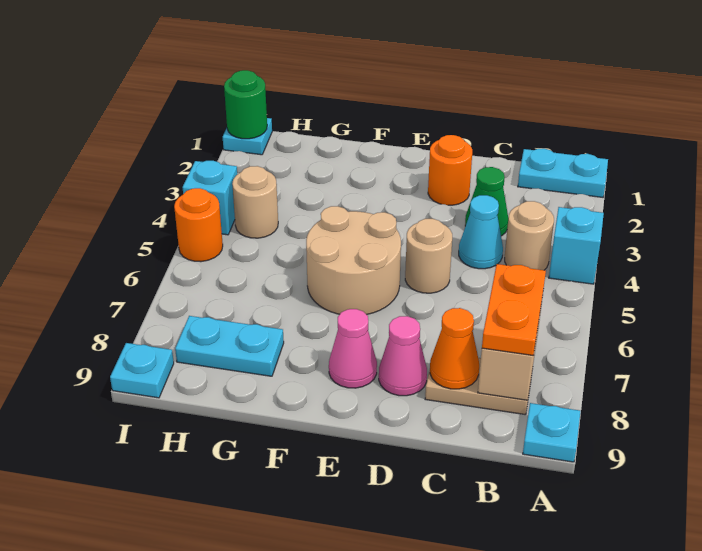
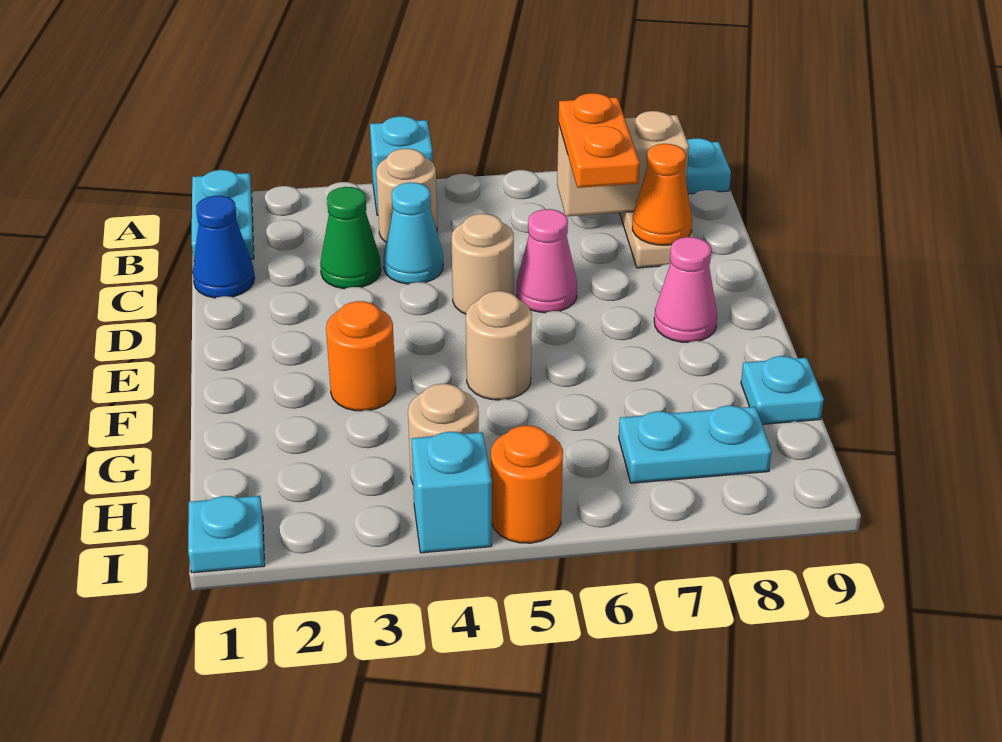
orange plate B7:B8 level 3 -> orange plate B7:C7 level 3
none -> blue cone C1 level 1
orange round brick D2 level 1 -> orange round brick F3 level 1
pink cone D8 level 1 -> pink cone D6 level 1
tan round brick E5:F6 level 1 -> tan round brick F5 level 1
cyan plate G8:H8 level 1 -> cyan plate H7:H8 level 1
green round brick I1 level 2 -> none
cyan plate I9 level 1 -> cyan plate G9 level 1

